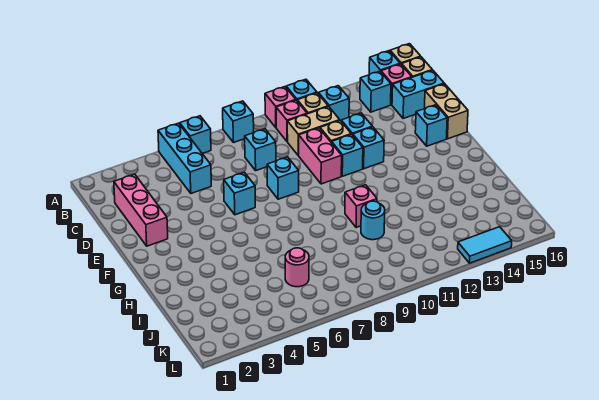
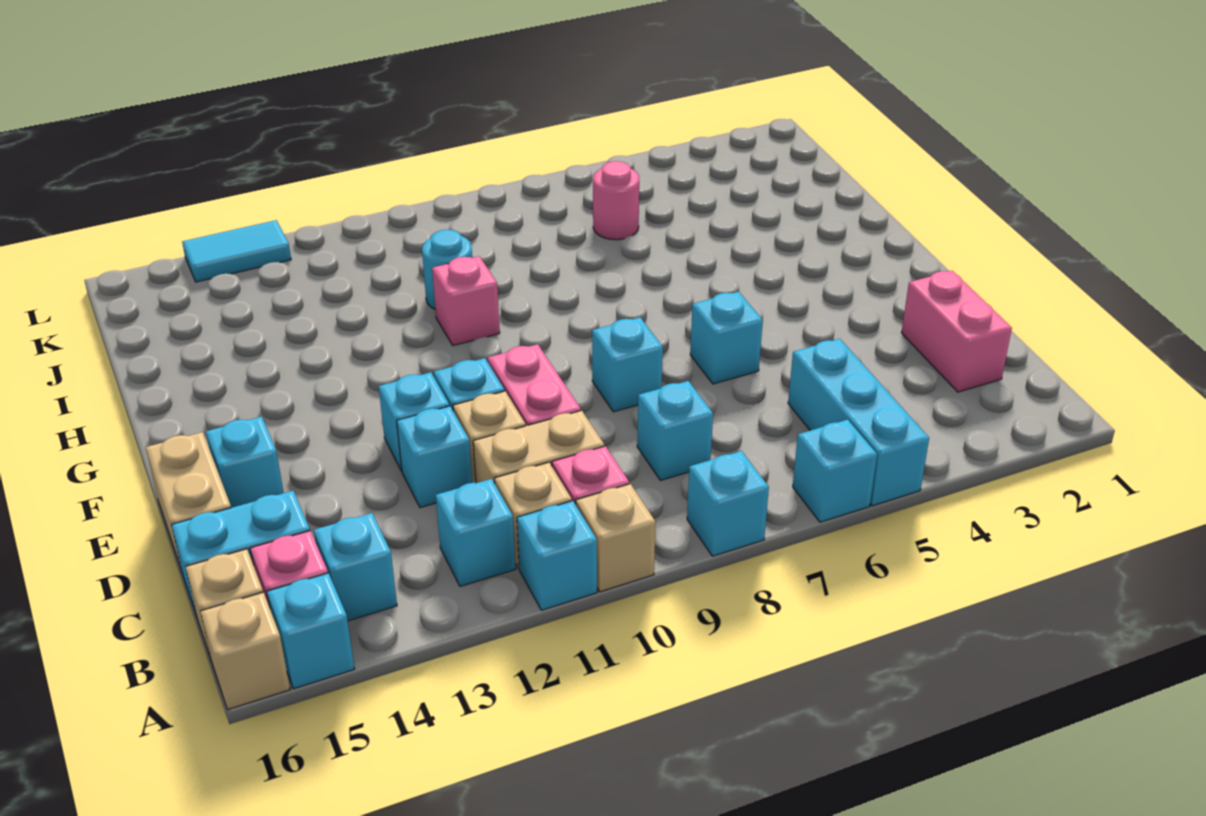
pink brick A10 level 1 -> tan brick A10 level 1
pink brick C2:E2 level 1 -> pink brick C2:D2 level 1

